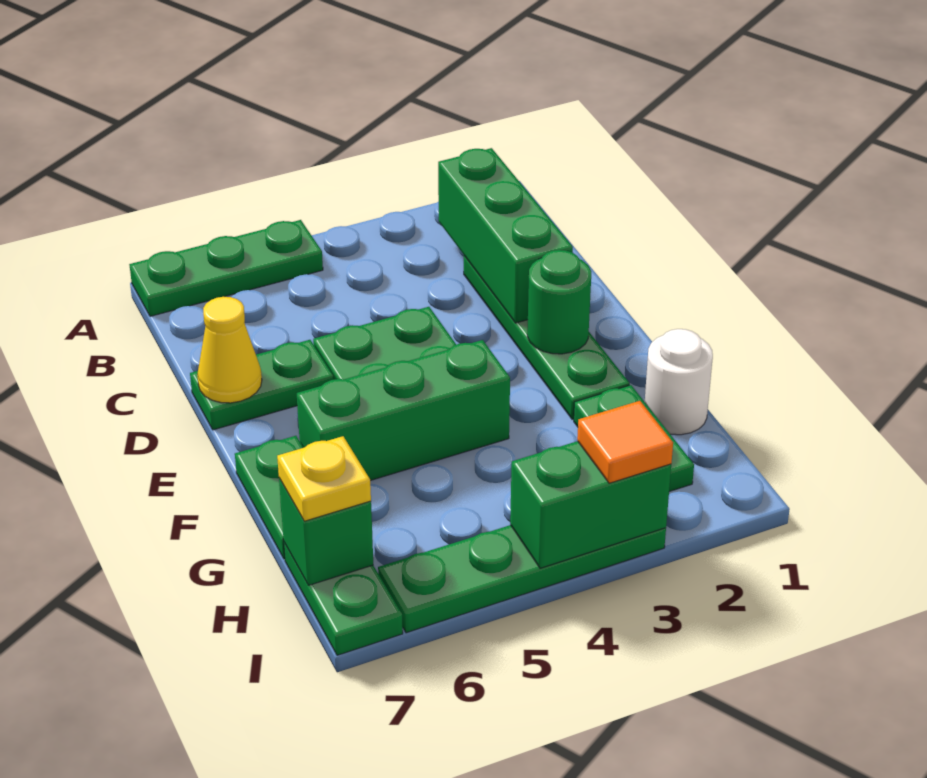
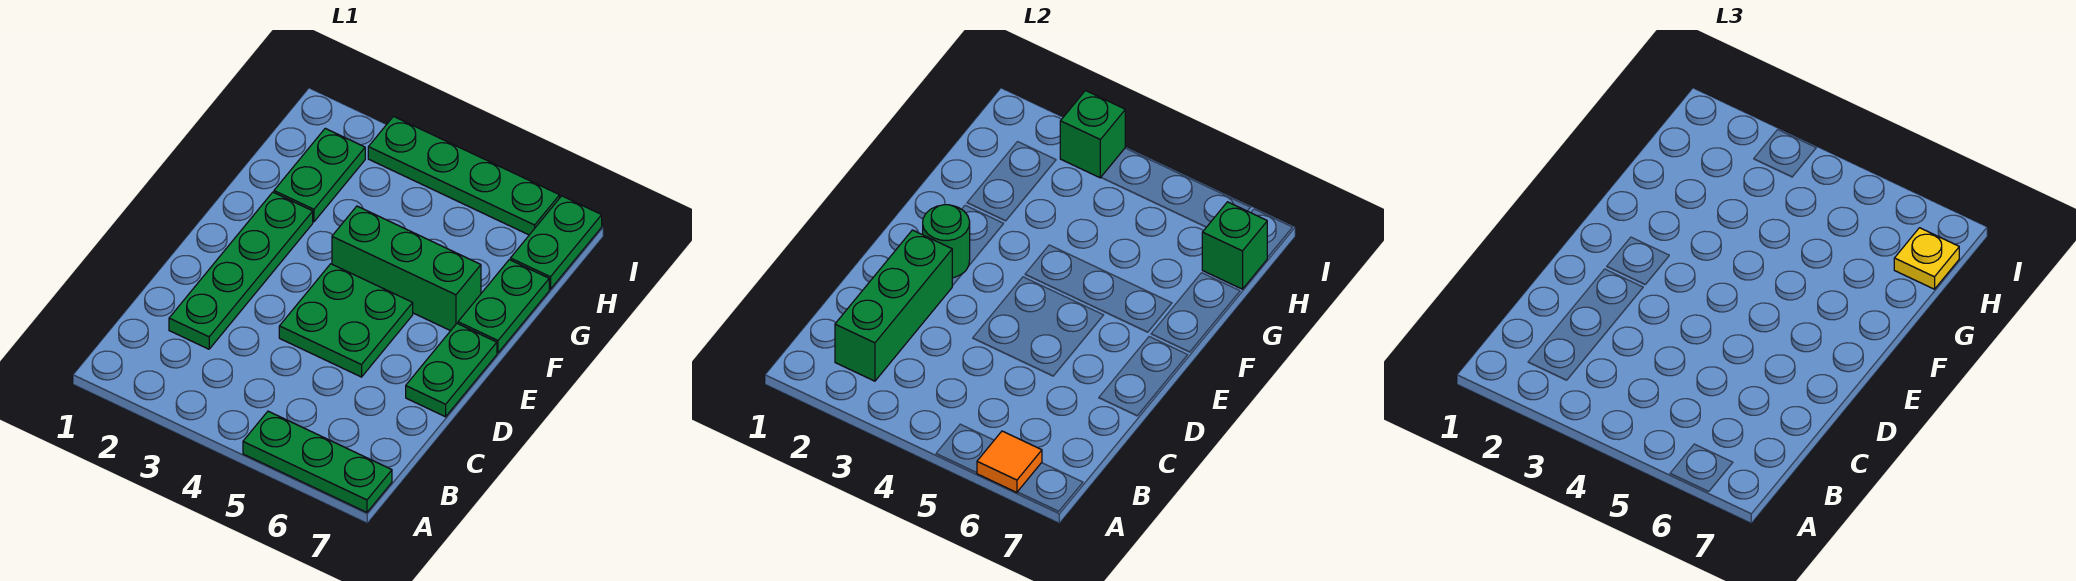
green plate D6:D7 level 1 -> green plate D7:E7 level 1
yellow cone D7 level 2 -> none
white round brick G1 level 1 -> none
green brick I3:I4 level 2 -> green brick I3 level 2
orange tile I3 level 3 -> orange tile A6 level 2

